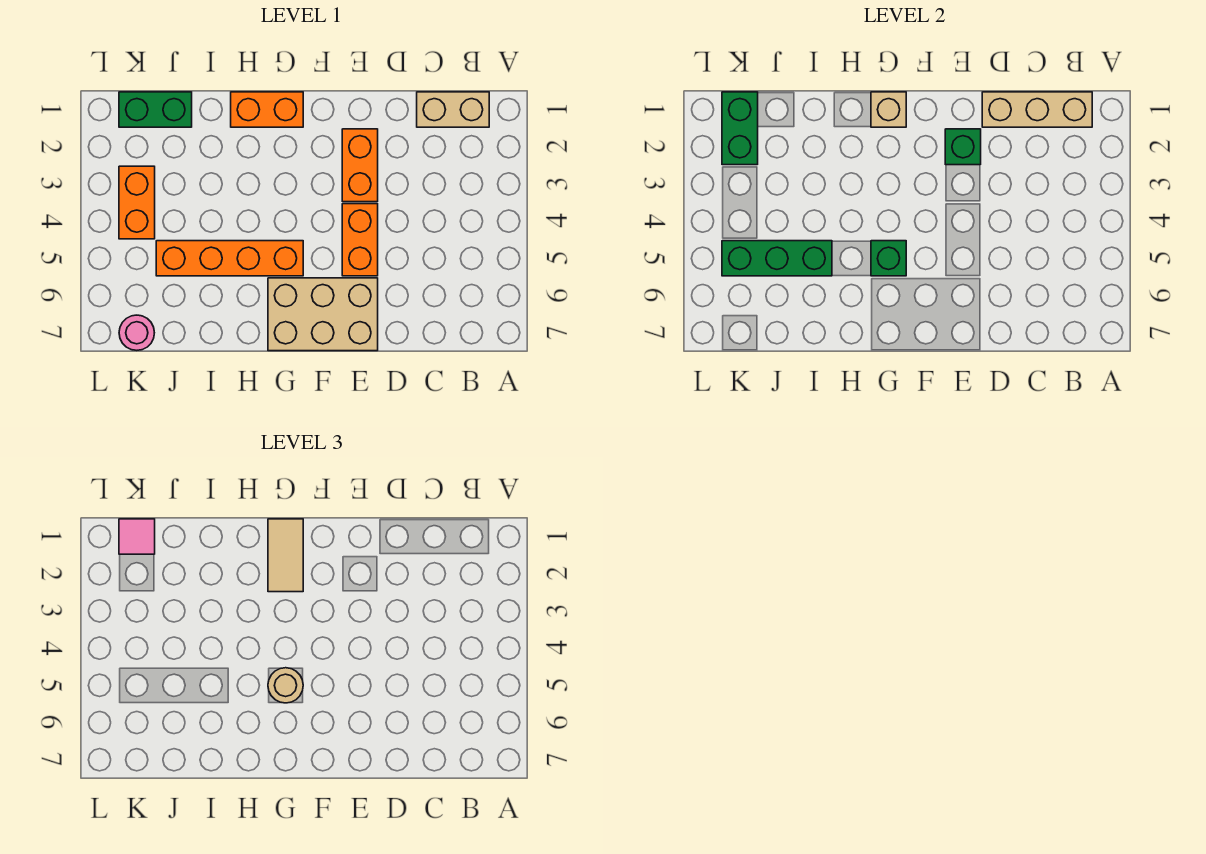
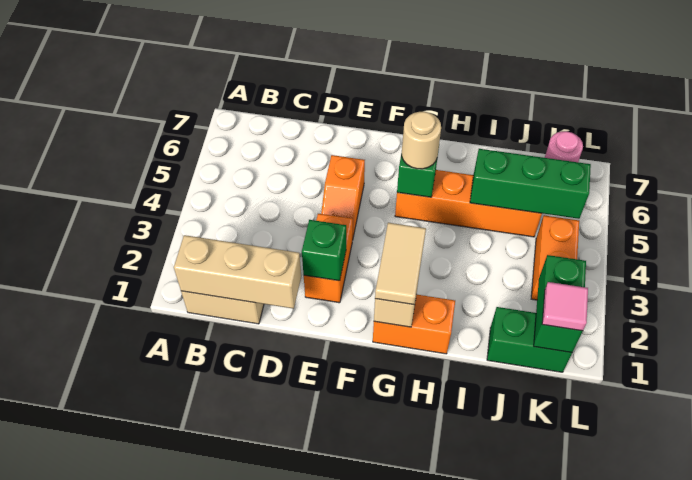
orange brick E4:E5 level 1 -> orange slope E4:E5 level 1 top 5
tan brick E6:G7 level 1 -> none

